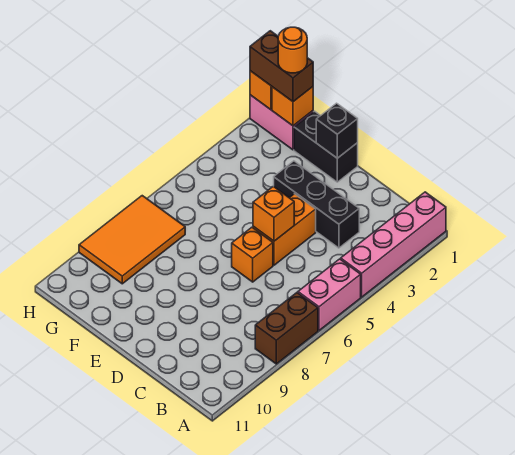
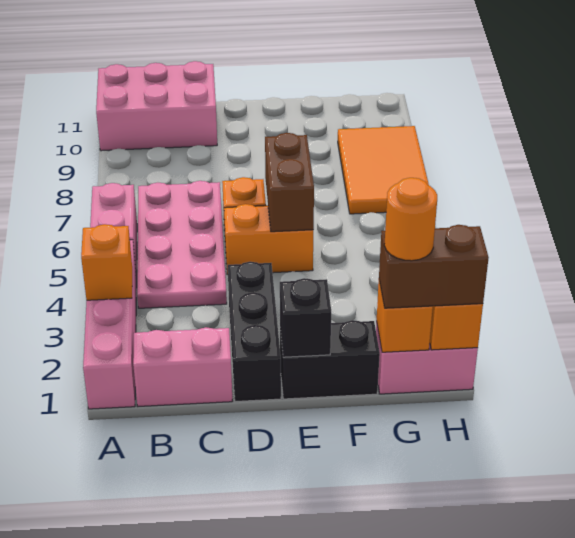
brown brick A7:A8 level 1 -> brown brick E5:E6 level 2
none -> pink brick A10:C11 level 1
none -> pink brick B1:C1 level 1
none -> pink plate B4:C7 level 1
black brick C3:E3 level 1 -> black brick D1:D3 level 1
orange brick D4:D5 level 1 -> orange brick D5:E5 level 1
orange brick D5 level 2 -> orange brick A3 level 2

